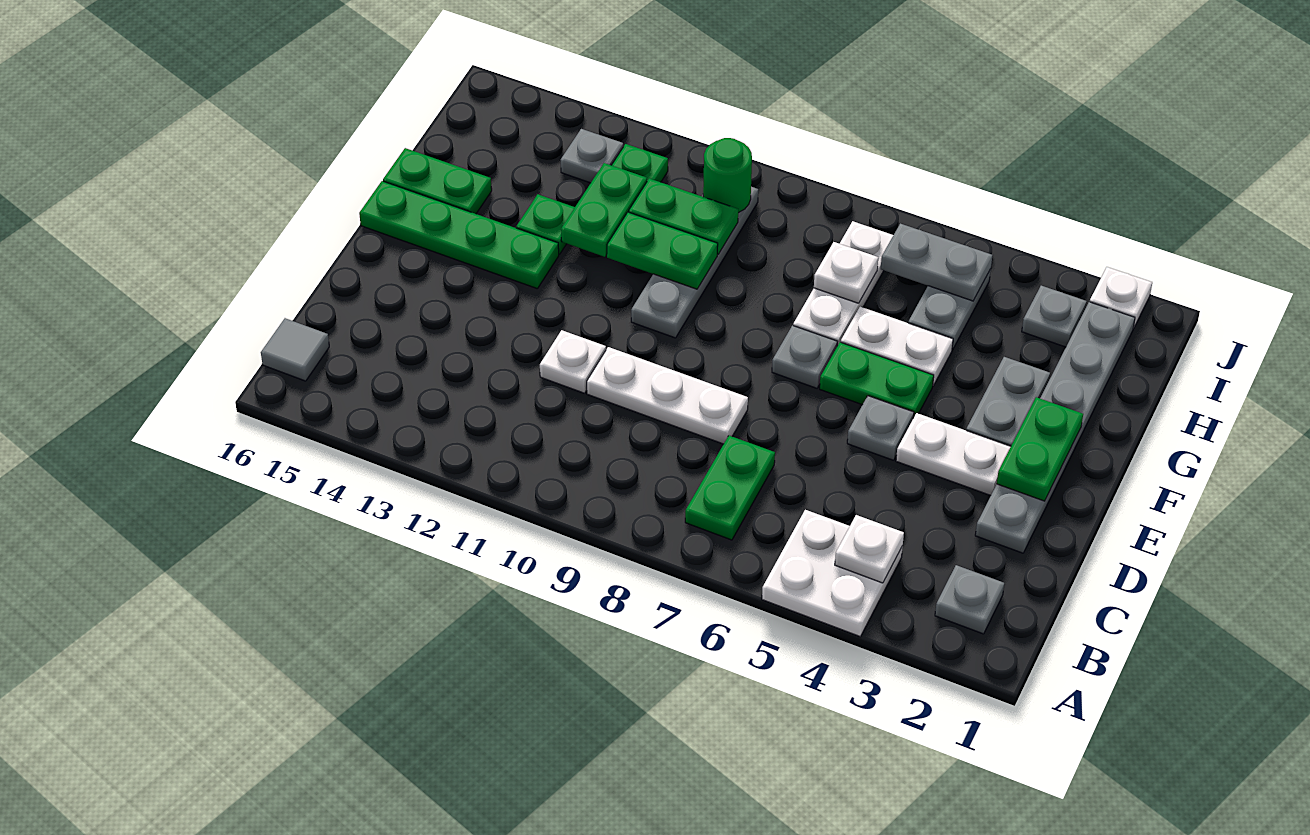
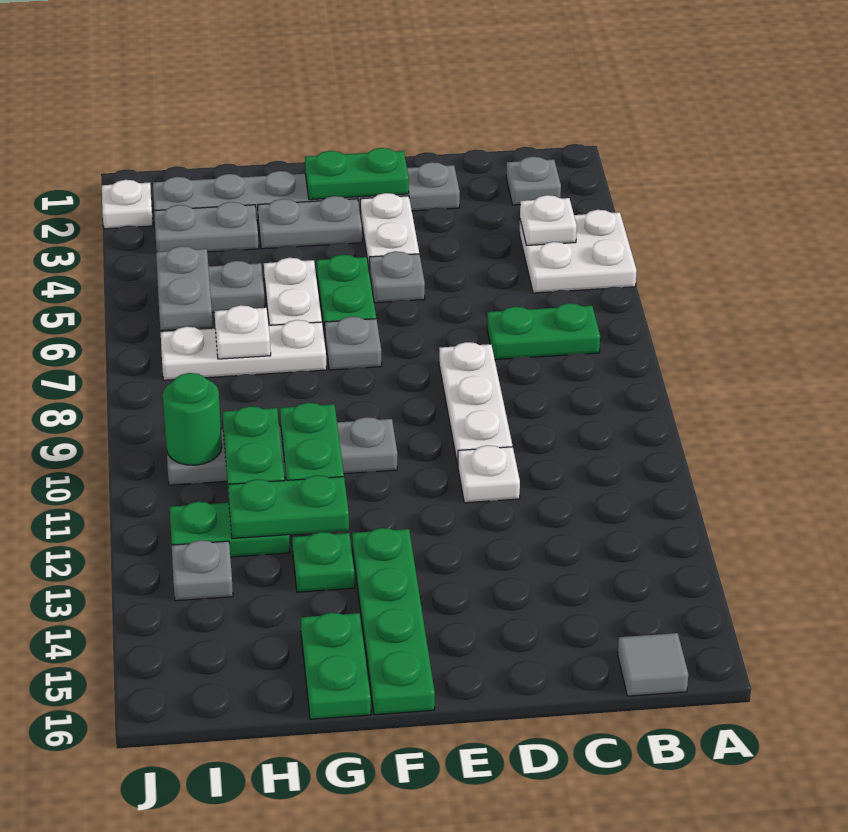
grey plate I3 level 1 -> grey plate H3:I3 level 1

